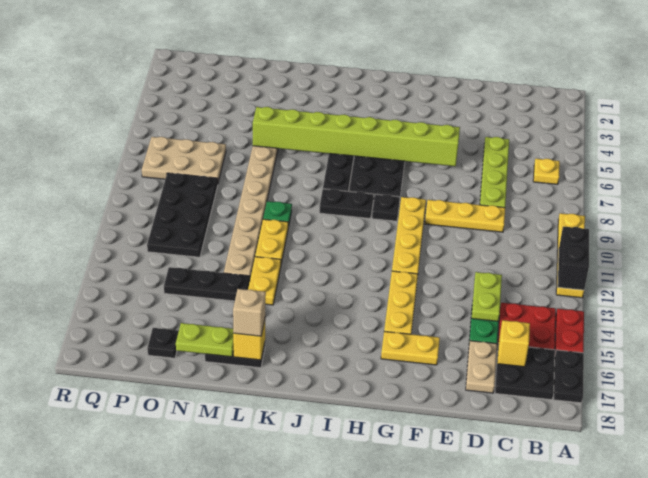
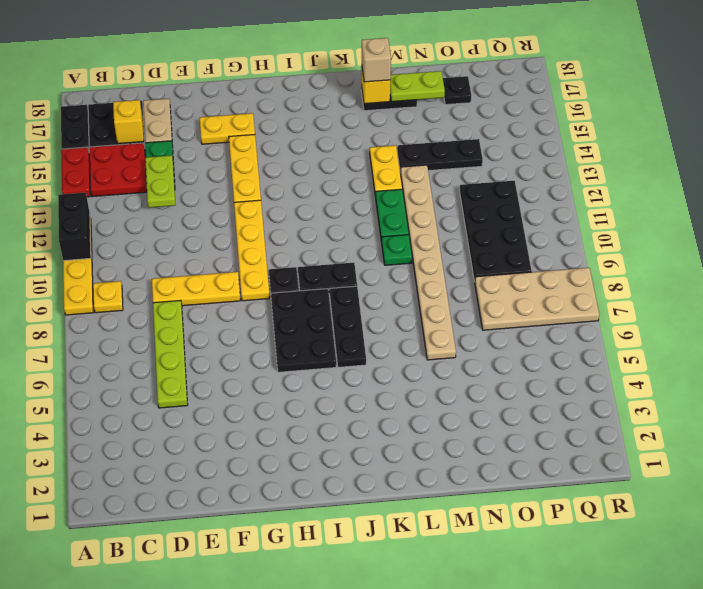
yellow plate B6 level 1 -> yellow plate B9 level 1
lime brick F6:M6 level 2 -> none
yellow plate L11:L12 level 1 -> green plate L11:L12 level 1
tan plate O7:Q8 level 1 -> tan plate O7:R8 level 1

